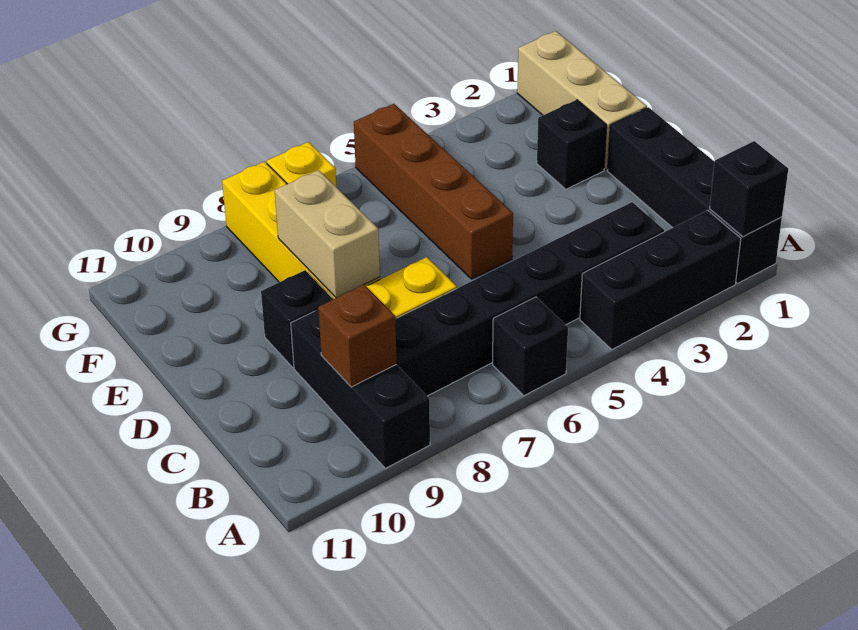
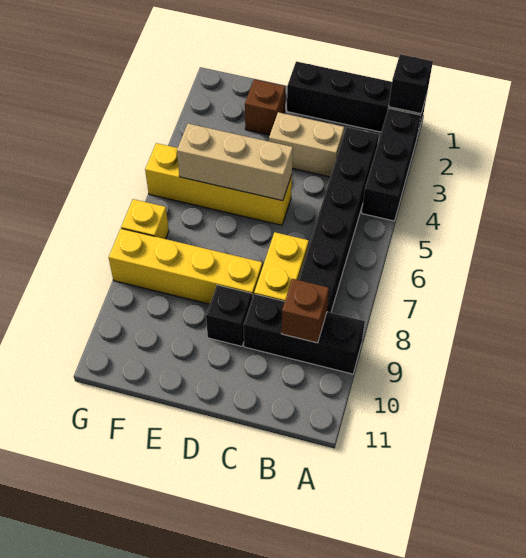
black brick A6 level 1 -> none
brown brick D5:G5 level 1 -> yellow brick D5:G5 level 1
tan brick D8:E8 level 2 -> tan brick C3:D3 level 1
tan brick E1:G1 level 1 -> tan brick D5:F5 level 2
black brick E2 level 1 -> brown brick E2 level 1

